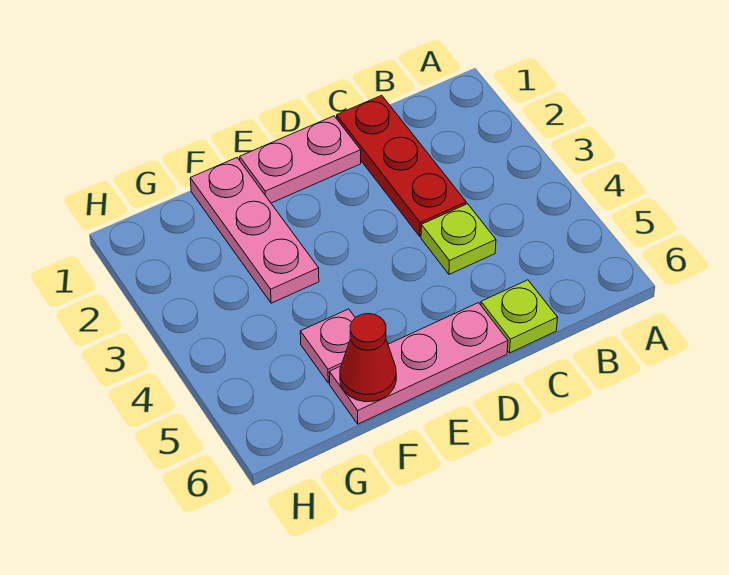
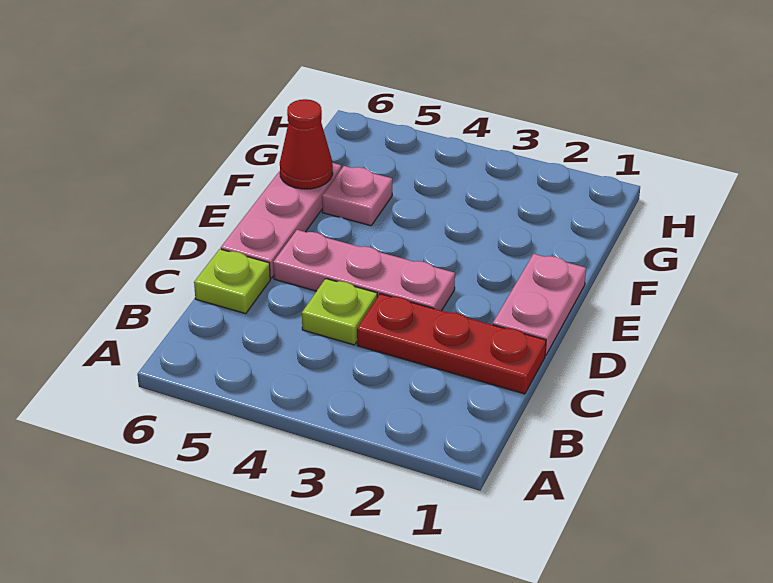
pink plate F1:F3 level 1 -> pink plate D3:D5 level 1

